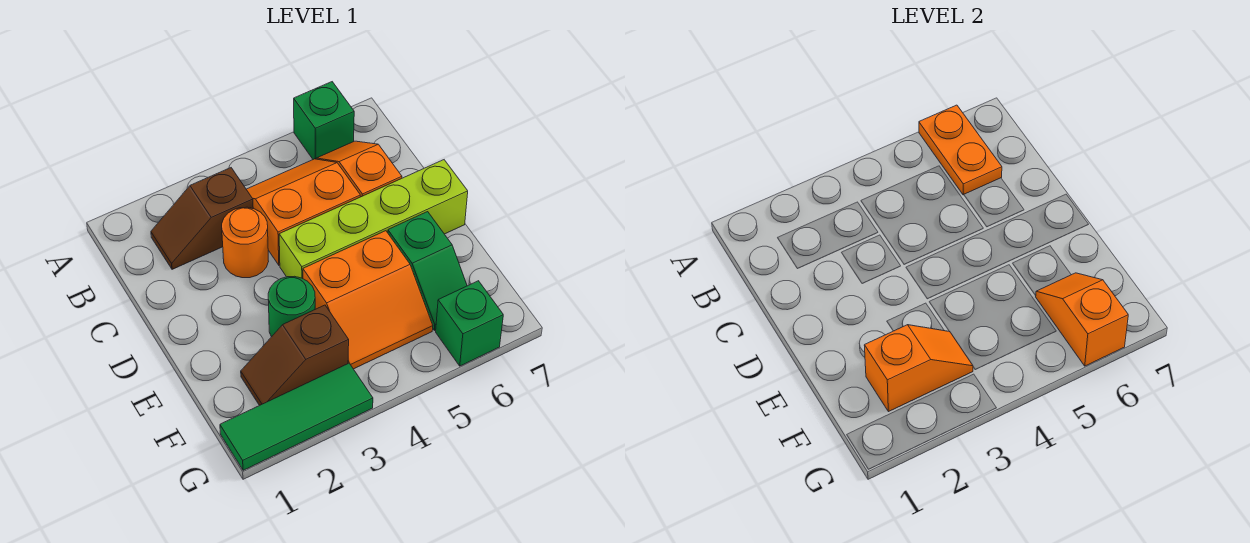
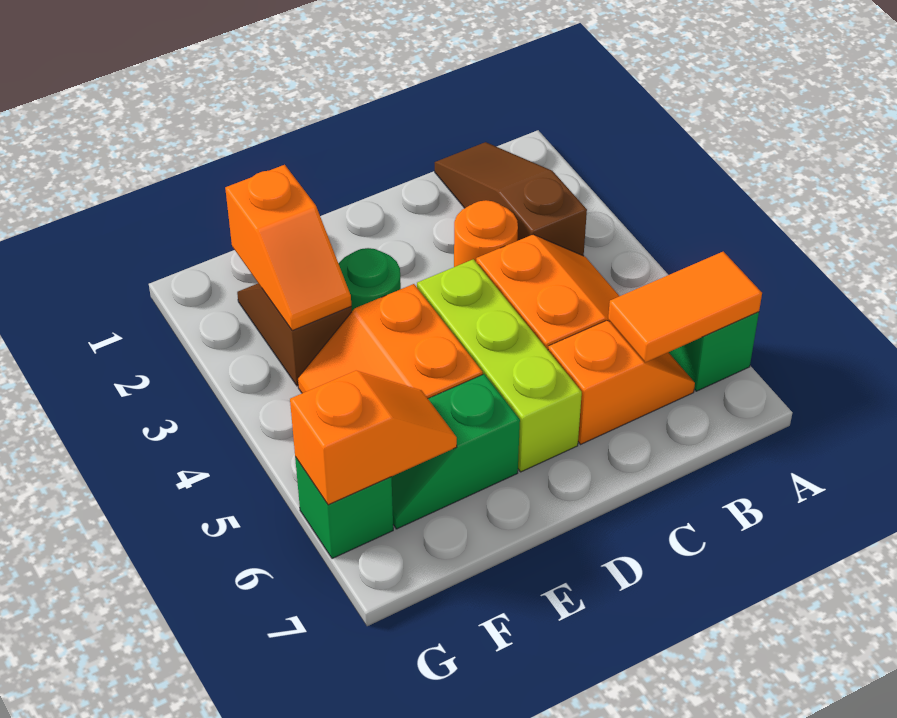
orange plate A6:B6 level 2 -> orange tile A6:B6 level 2
brown slope B2:B3 level 1 top 3 -> brown slope B1:B3 level 1 top 3
lime brick D4:D7 level 1 -> lime brick D4:D6 level 1
green tile G1:G3 level 1 -> none

